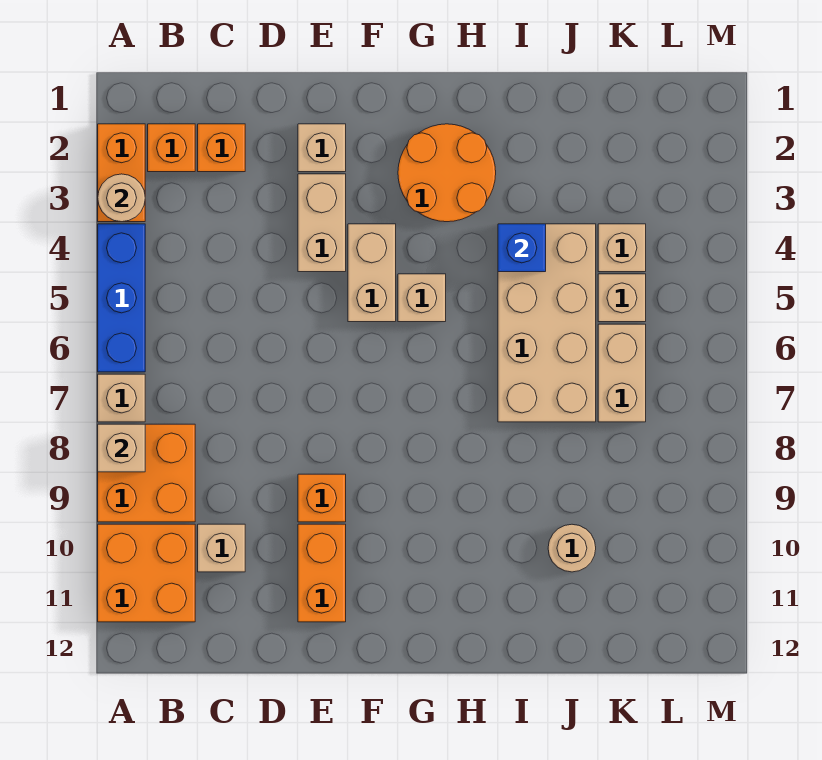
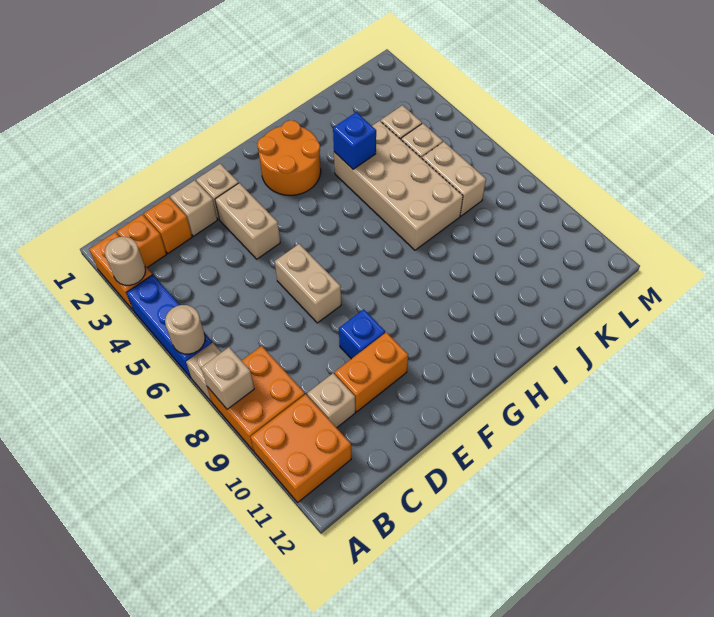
orange brick E9 level 1 -> blue brick E9 level 1
orange brick E10:E11 level 1 -> orange brick D10:E10 level 1
tan brick F4:F5 level 1 -> tan brick E6:E7 level 1
tan brick G5 level 1 -> tan brick D2 level 1
tan round brick J10 level 1 -> tan round brick A6 level 2

